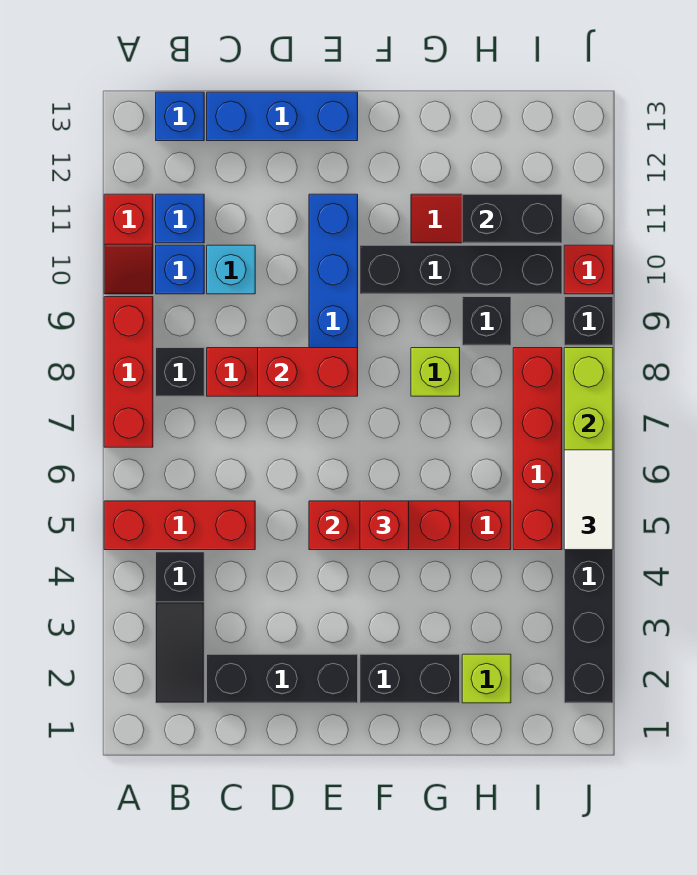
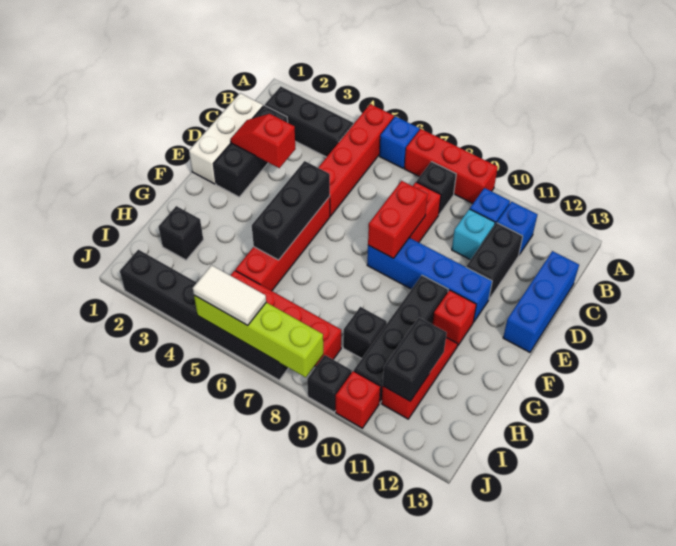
red brick A5:C5 level 1 -> red brick A5:D5 level 1
red slope A10:A11 level 1 top 11 -> red slope D2:D3 level 2 top 3
black slope B2:B4 level 1 top 4 -> black brick B2:B4 level 1
blue brick B13 level 1 -> blue brick A6 level 1
none -> white brick C1:E1 level 1
red brick E5:G5 level 2 -> black brick E5:G5 level 2
black brick F2:G2 level 1 -> black brick C11:D11 level 1
red brick F5 level 3 -> red brick F11 level 1
lime brick G8 level 1 -> none
lime brick H2 level 1 -> black brick H2 level 1

